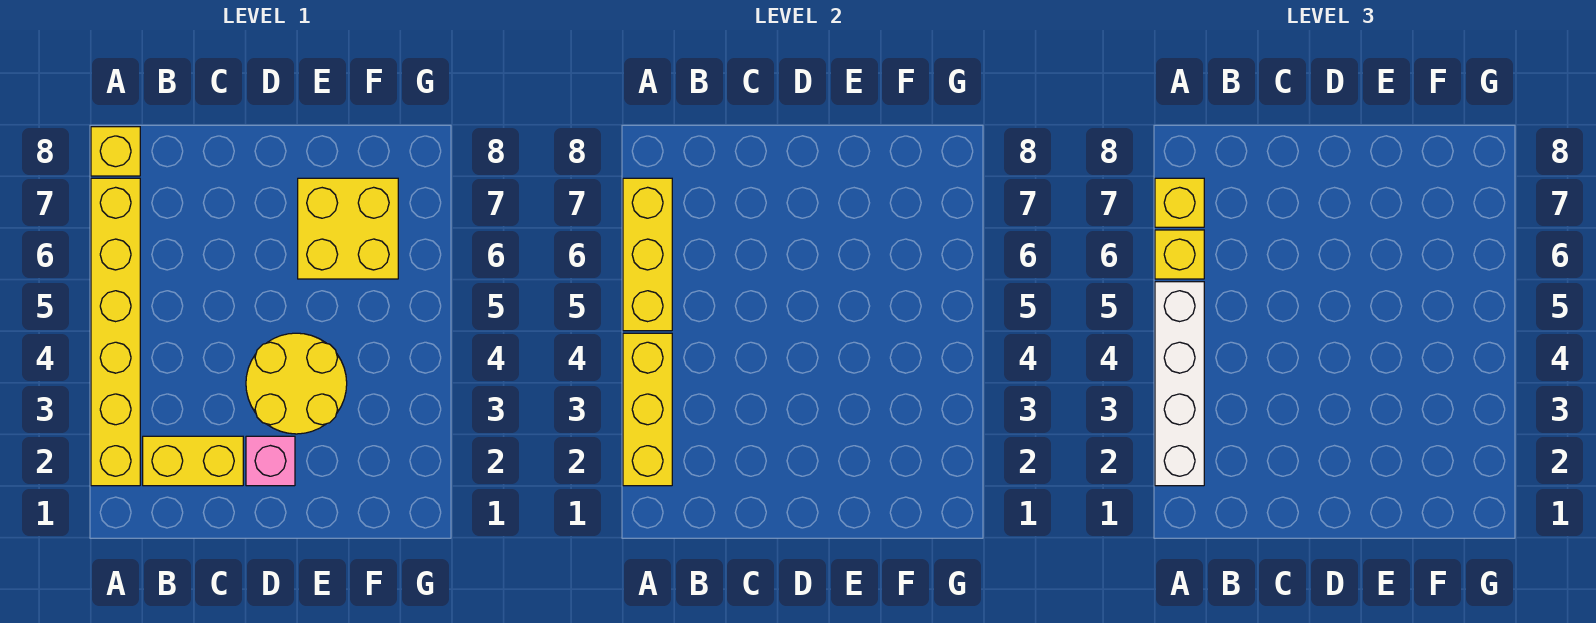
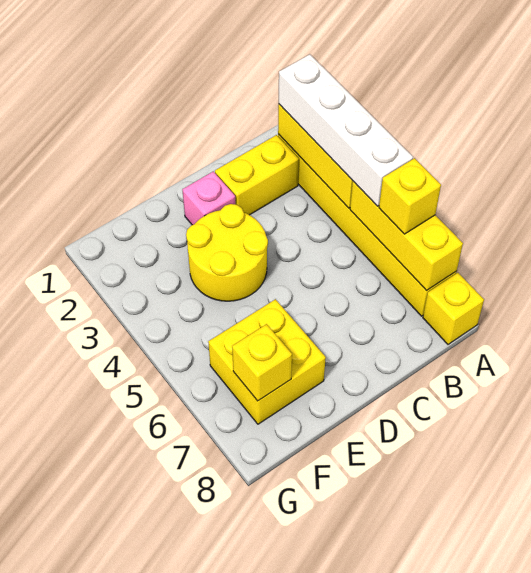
yellow brick A7 level 3 -> yellow brick F7 level 2

